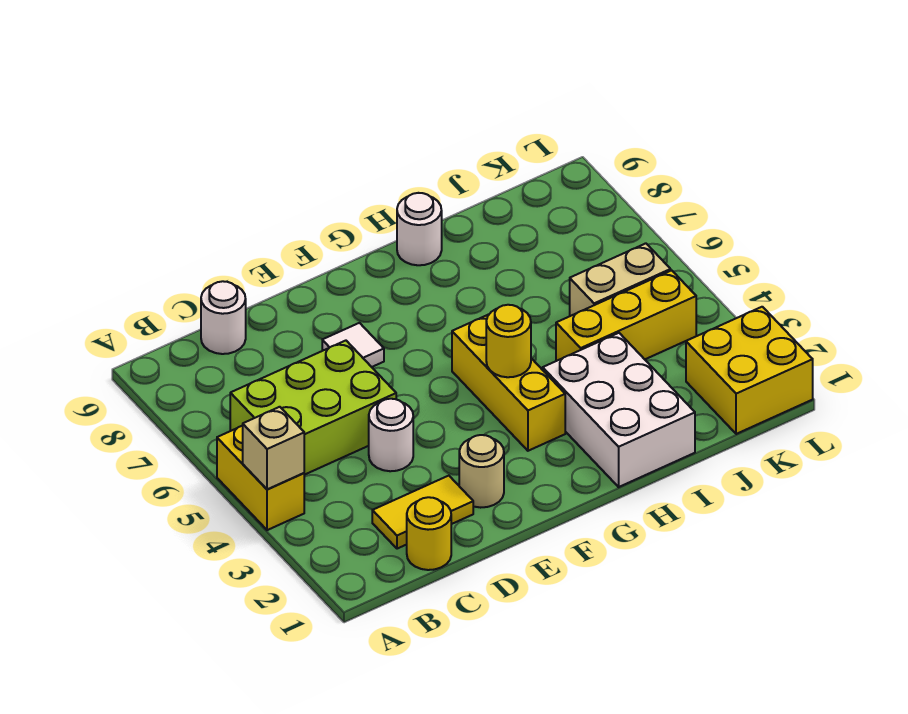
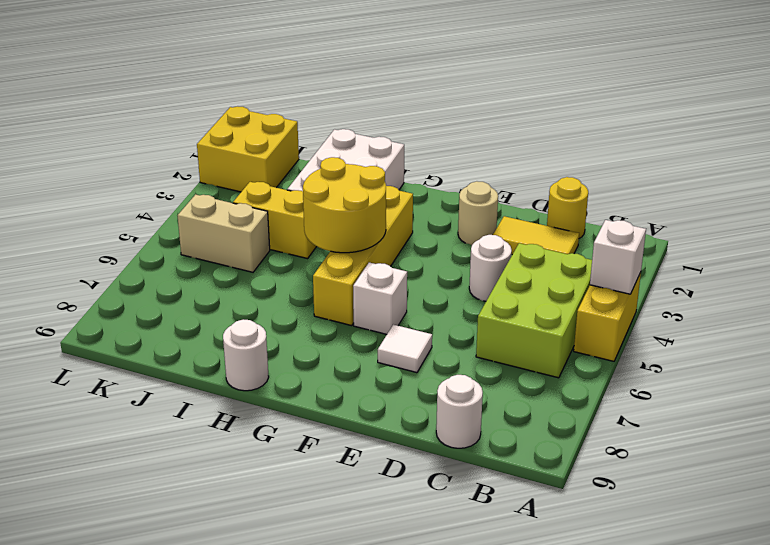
tan brick A4 level 2 -> white brick A4 level 2
lime brick B5:D6 level 1 -> lime brick B4:C6 level 1
none -> white brick F6 level 1
yellow brick G3:G5 level 1 -> yellow brick G3:G6 level 1
yellow round brick G4 level 2 -> yellow round brick G4:H5 level 2
yellow brick I4:K4 level 1 -> yellow brick I4:J4 level 1

